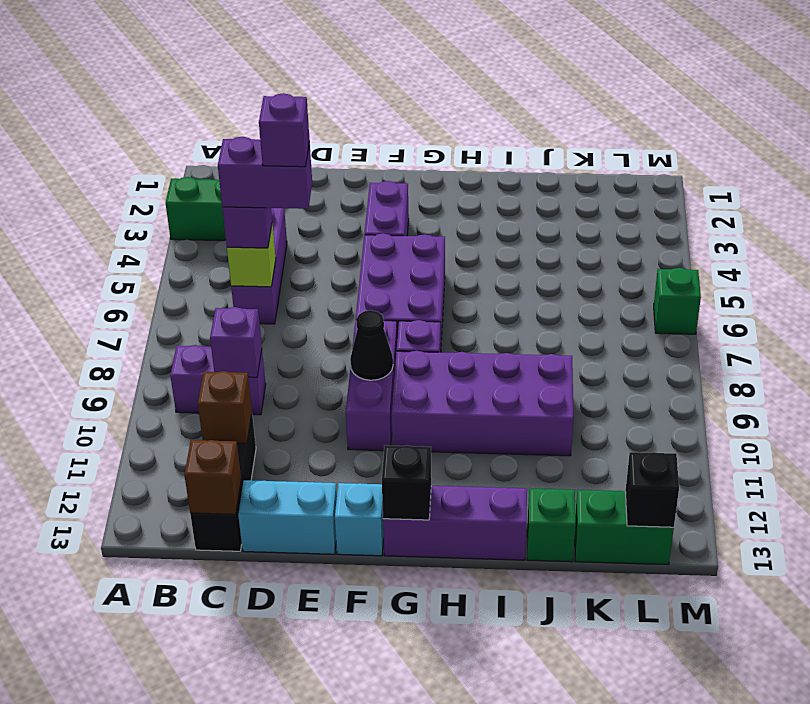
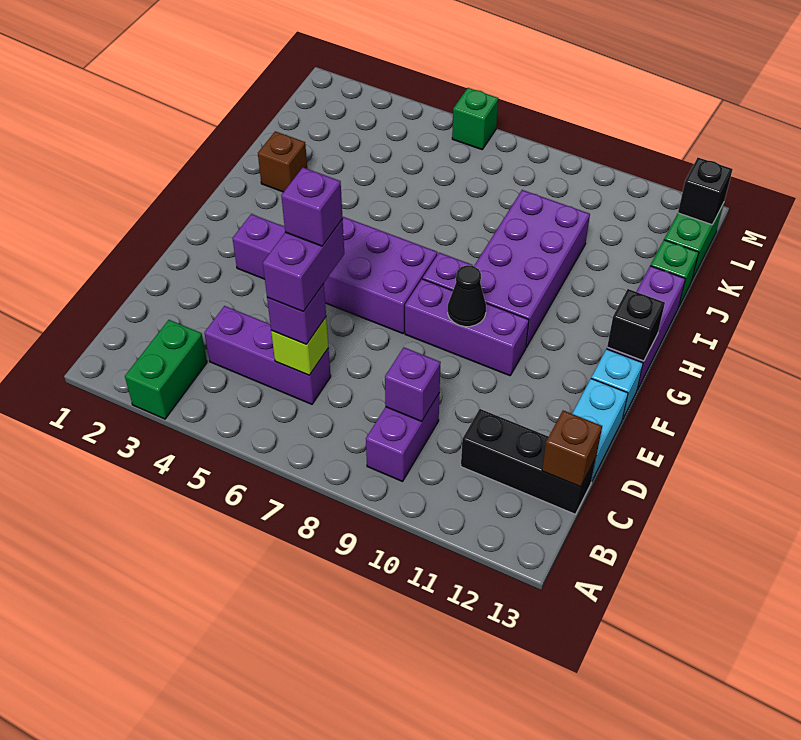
brown brick C11 level 2 -> brown brick I2 level 1

